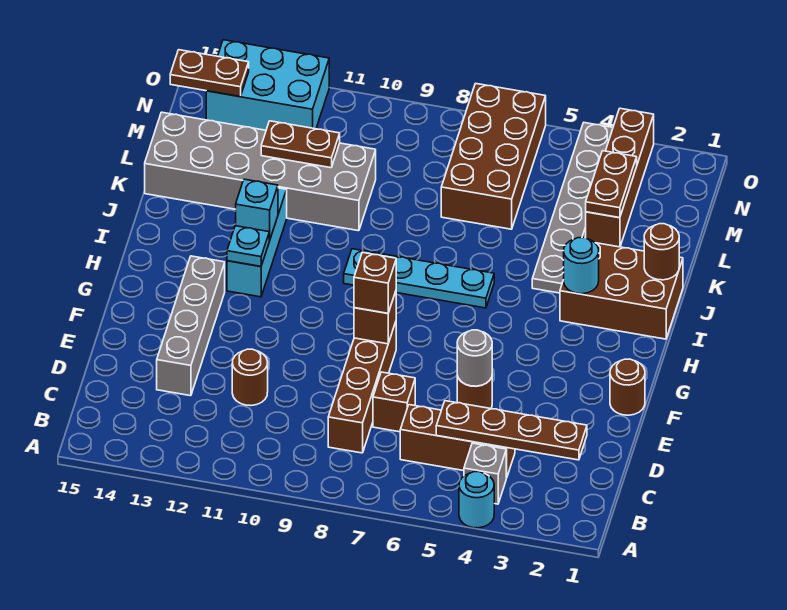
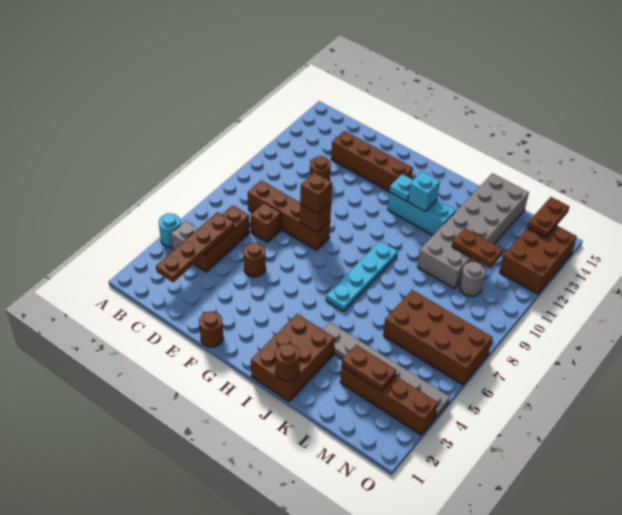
grey brick D13:G13 level 1 -> brown brick D13:G13 level 1
grey round brick E5 level 2 -> grey round brick M10 level 1
cyan round brick I3 level 2 -> none
brown plate L11:L12 level 2 -> brown plate L11:M11 level 2
cyan brick N12:O14 level 1 -> brown brick N12:O14 level 1

